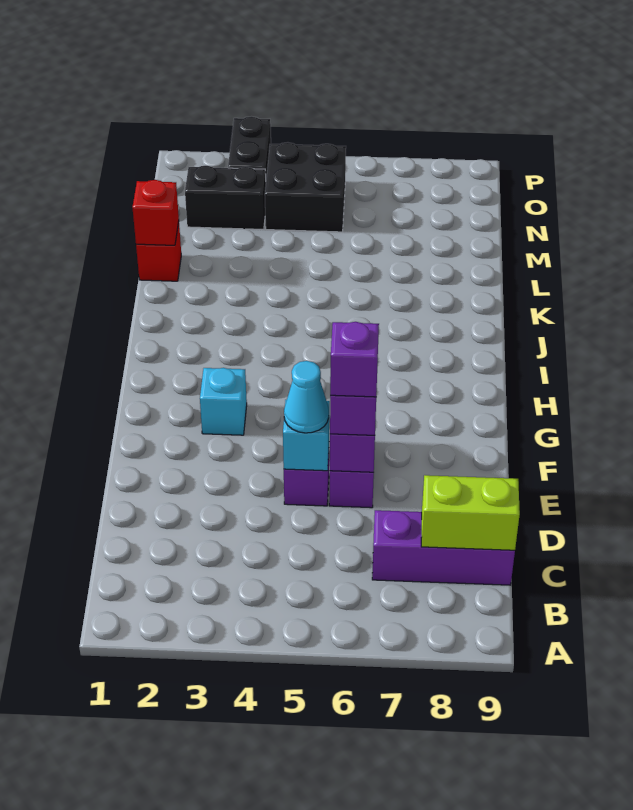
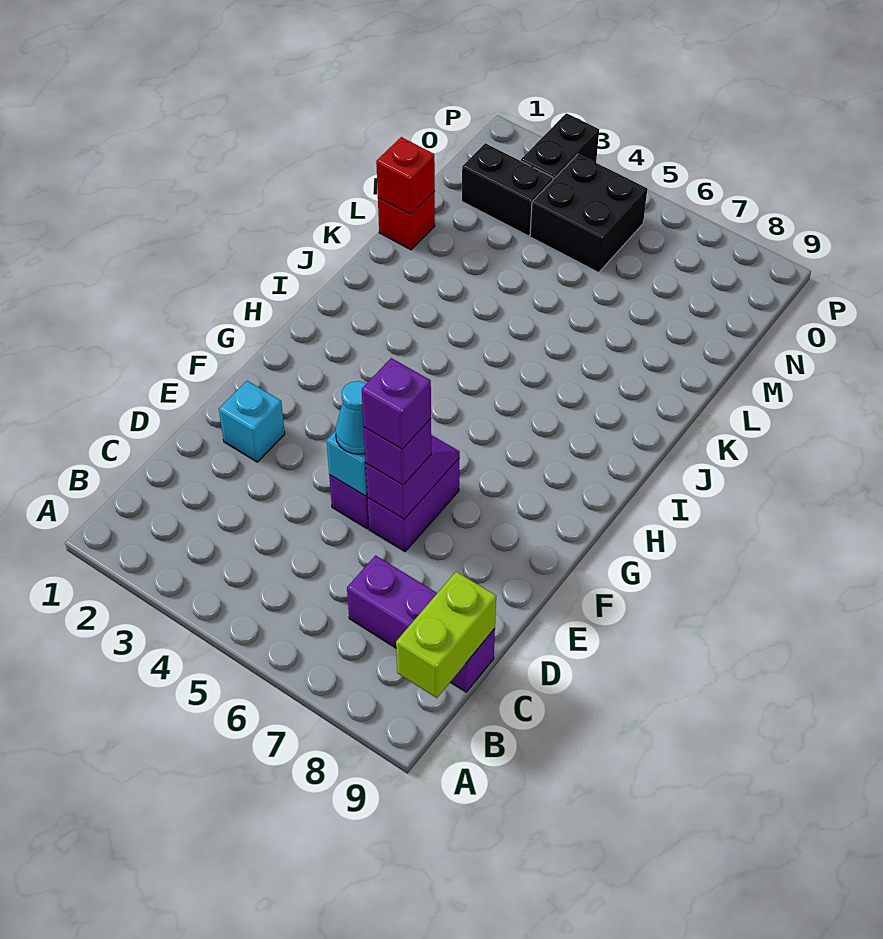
lime brick C8:C9 level 2 -> lime brick B9:C9 level 2
cyan brick G3 level 1 -> cyan brick E2 level 1

